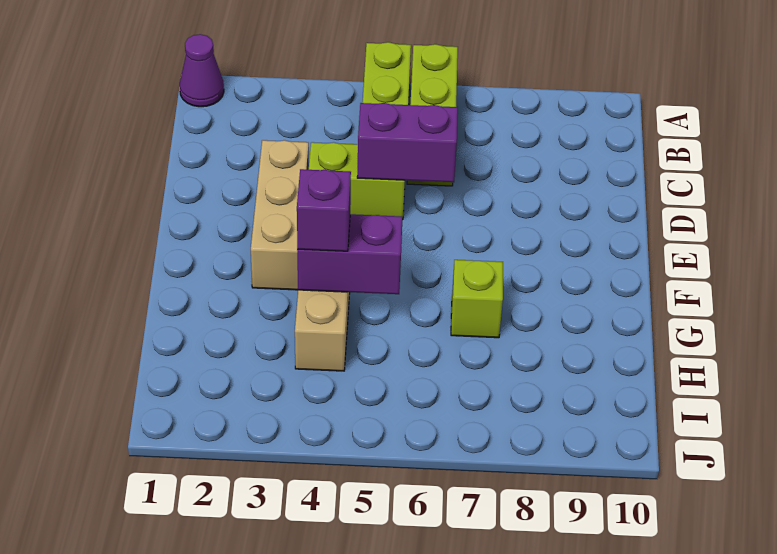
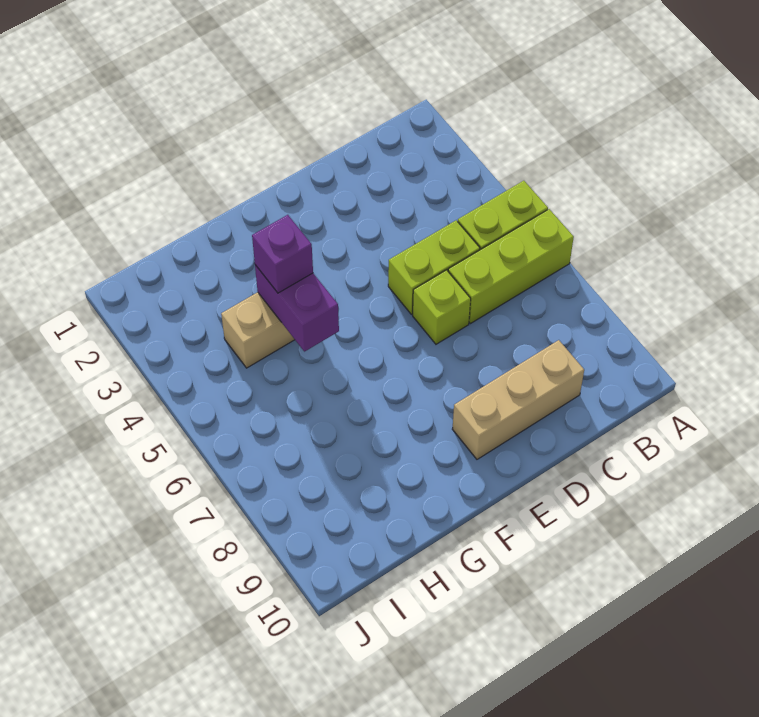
purple cone A1 level 1 -> none
tan brick D3:F3 level 1 -> tan brick C9:E9 level 1
lime brick D4:D5 level 1 -> lime brick C5:D5 level 1
purple brick D5:D6 level 2 -> none
lime brick G7 level 1 -> lime brick D6 level 1

